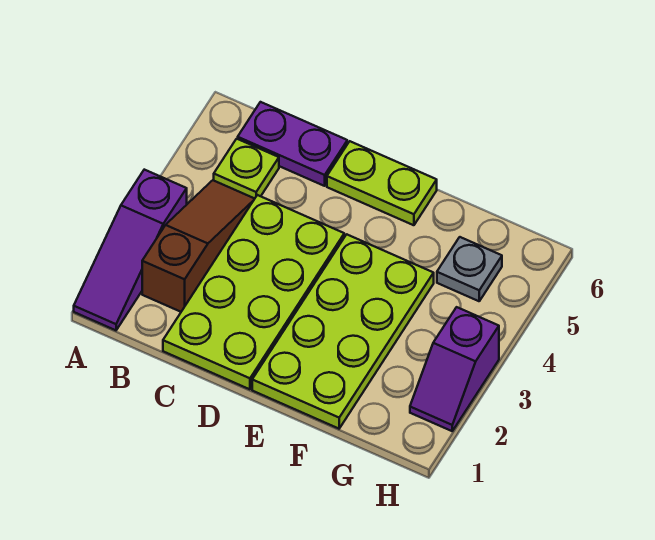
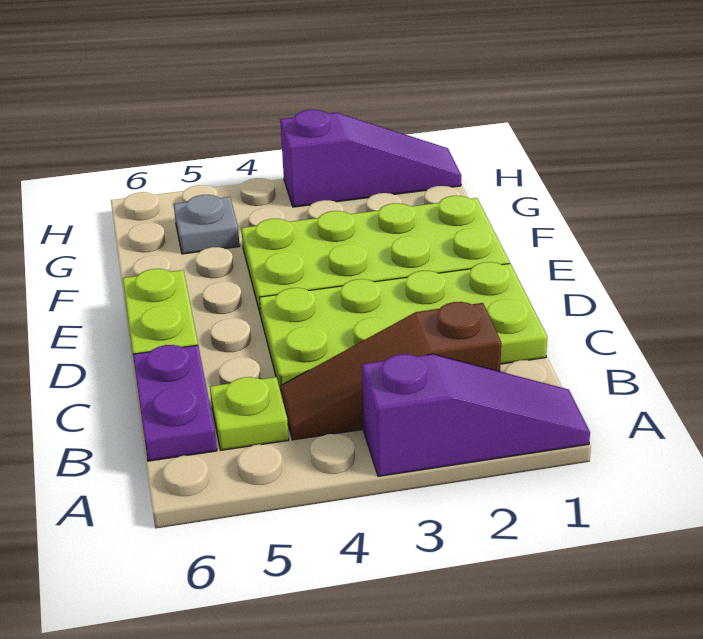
purple slope H2:H3 level 1 top 3 -> purple slope H1:H3 level 1 top 3

